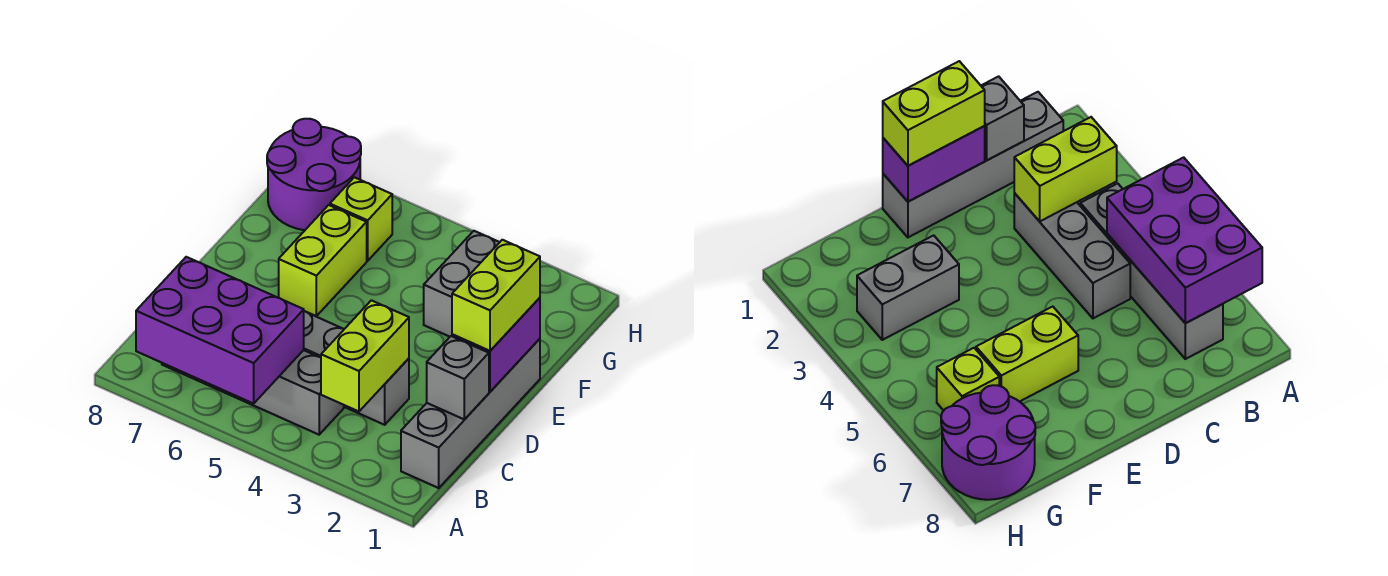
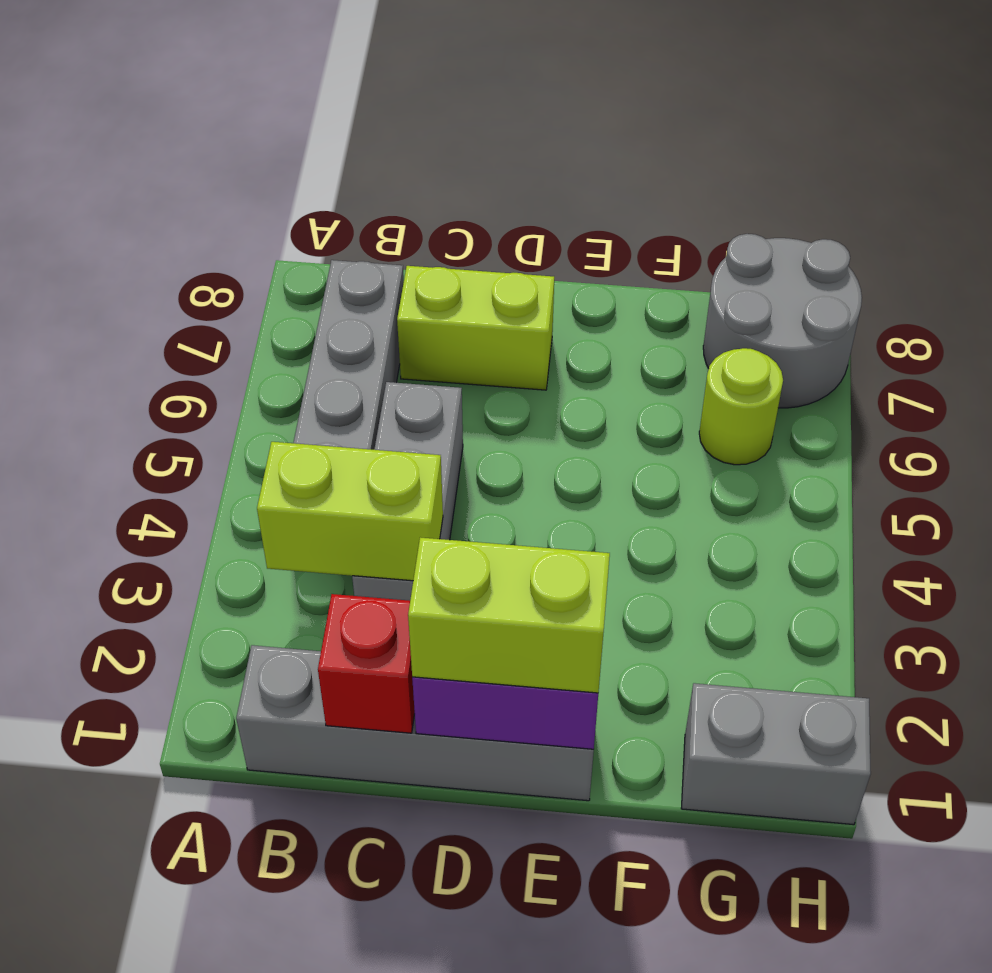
purple brick A5:B7 level 2 -> none
grey brick C1 level 2 -> red brick C1 level 2
lime brick E6:F6 level 1 -> lime brick C7:D7 level 1
grey brick F3:G3 level 1 -> grey brick G1:H1 level 1
lime brick G6 level 1 -> lime round brick G6 level 1
purple round brick G7:H8 level 1 -> grey round brick G7:H8 level 1

